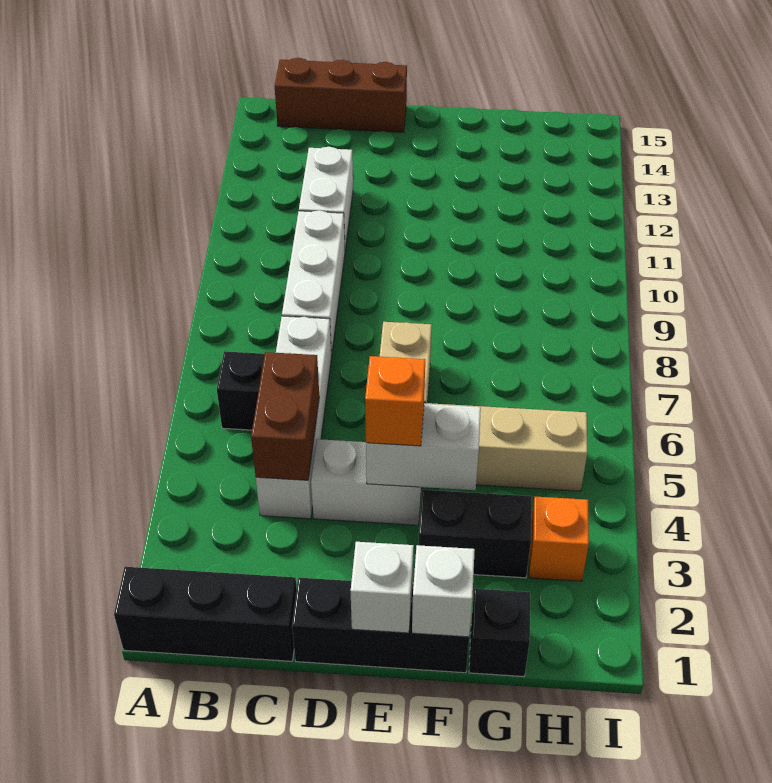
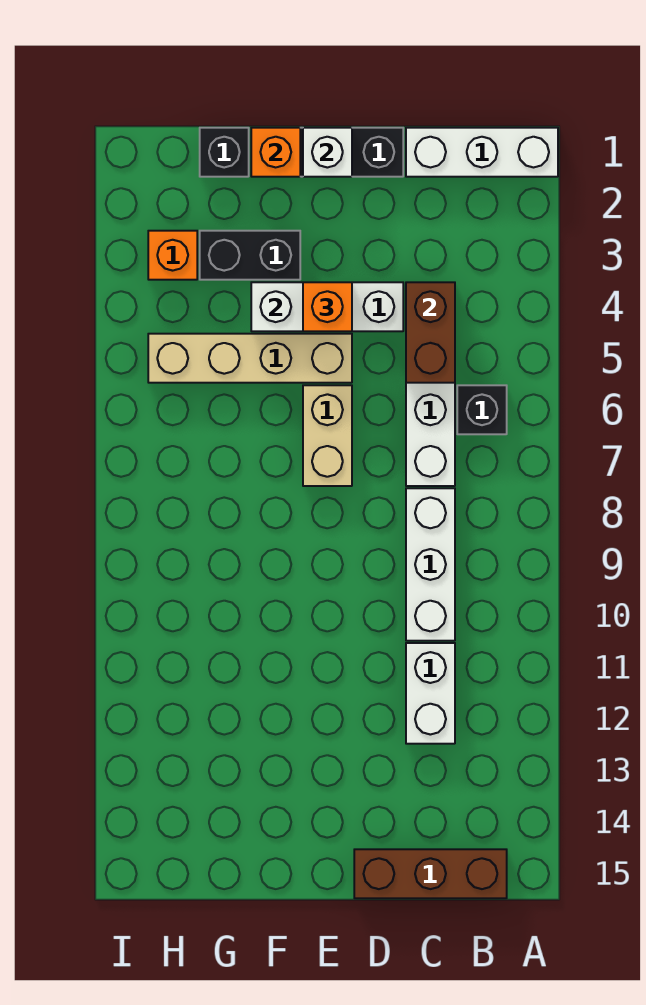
black brick A1:C1 level 1 -> white brick A1:C1 level 1
white brick F1 level 2 -> orange brick F1 level 2

